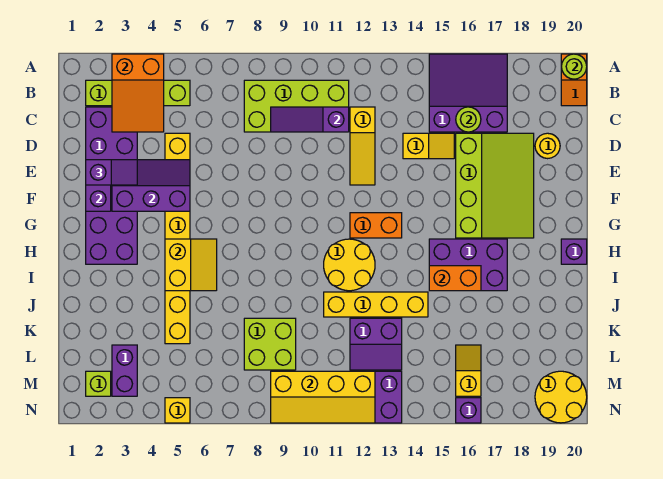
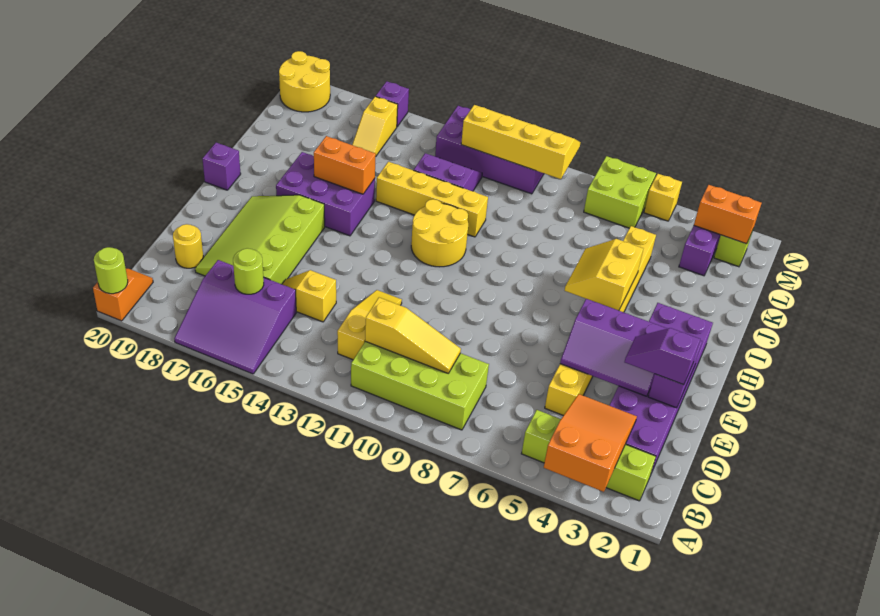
purple slope C9:C11 level 2 top 11 -> yellow slope C9:C11 level 2 top 11
orange brick G12:G13 level 1 -> orange brick M2:M3 level 2
lime brick K8:L9 level 1 -> lime brick M6:N7 level 1

